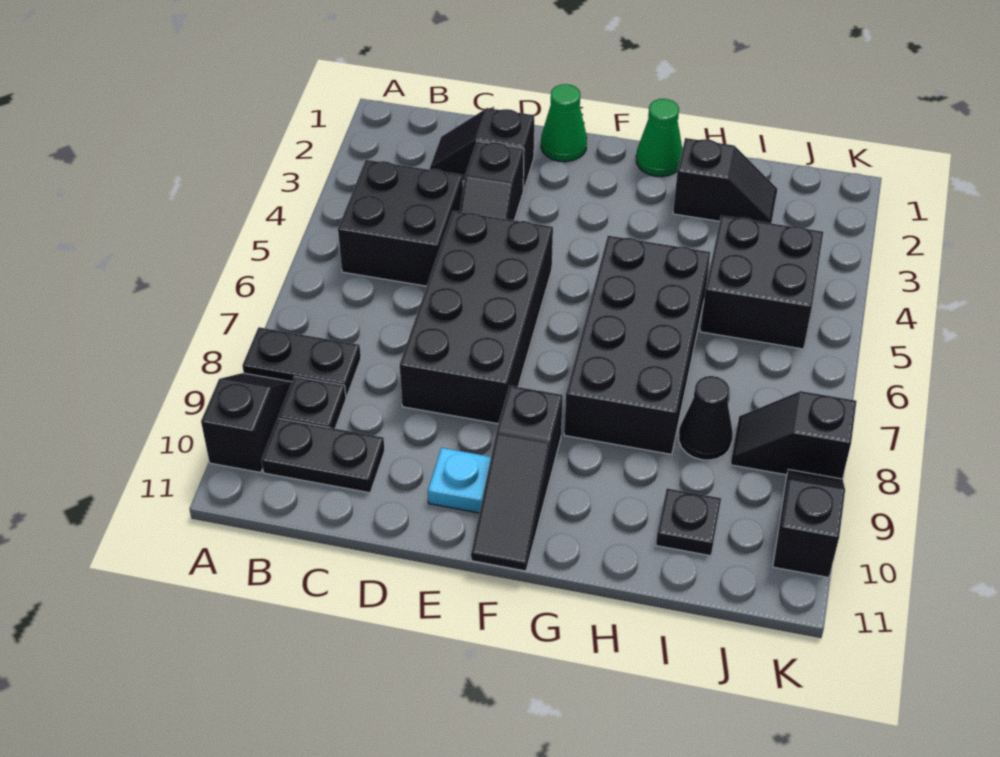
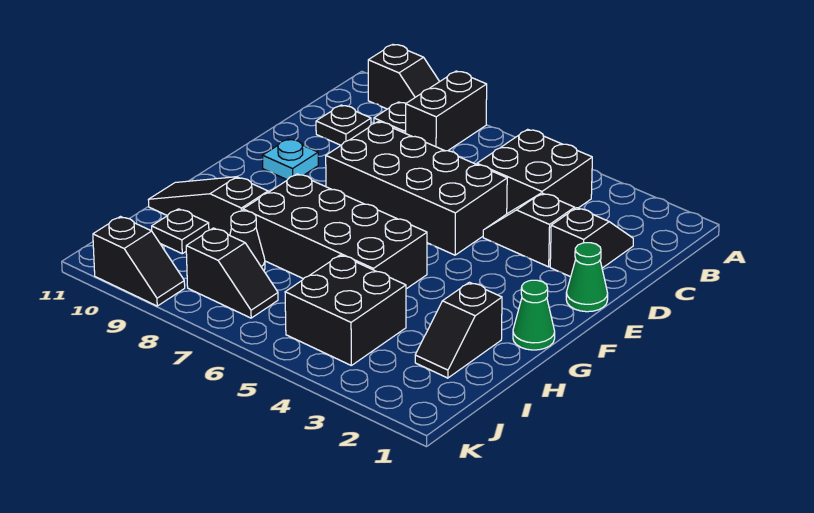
black plate A8:B8 level 1 -> black brick A8:B8 level 1
black plate B10:C10 level 1 -> black plate C10 level 1
black slope F9:F11 level 1 top 9 -> black slope H9:H11 level 1 top 9
black slope J8:K8 level 1 top K -> black slope J7:J8 level 1 top 8

